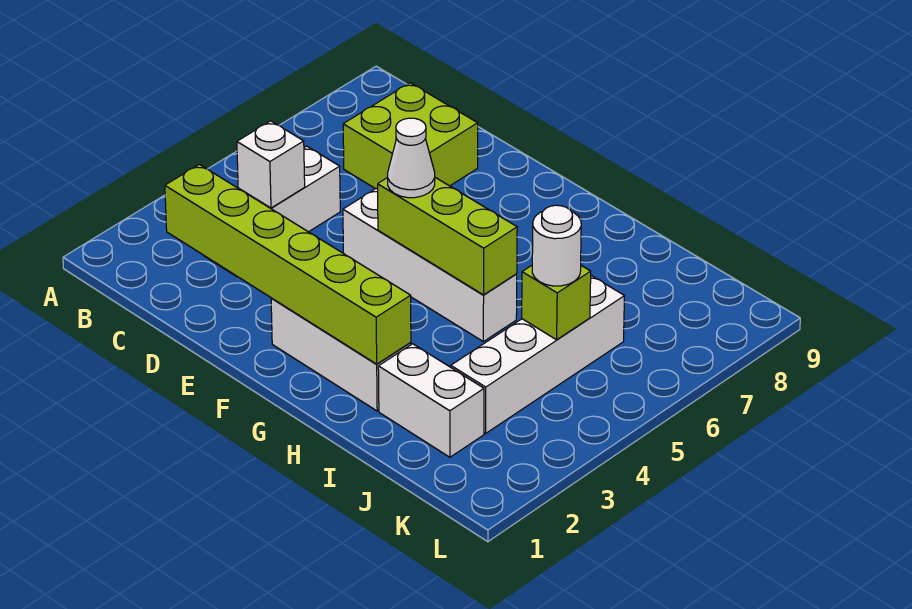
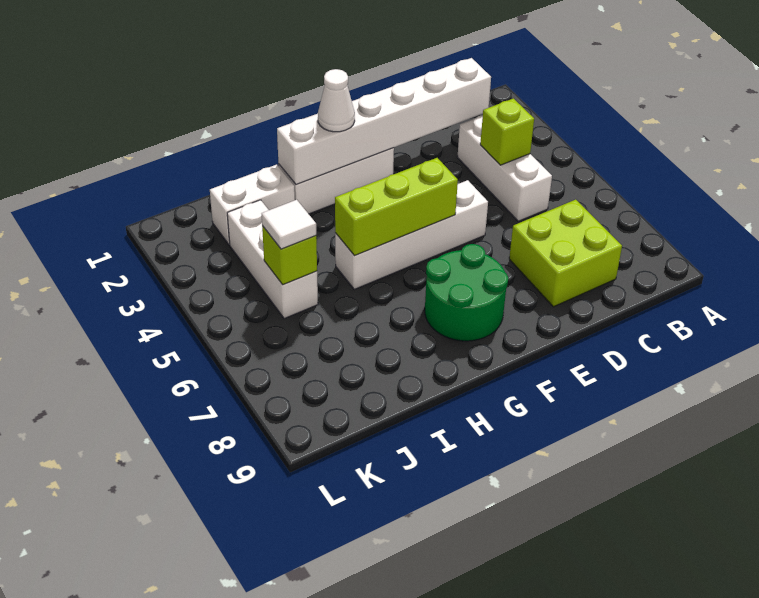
lime brick C2:H2 level 2 -> white brick C2:H2 level 2
white brick C4 level 2 -> lime brick C4 level 2
white cone F5 level 3 -> white cone G2 level 3
none -> green round brick F7:G8 level 1
white brick J3:J6 level 1 -> white brick J3:J5 level 1
white round brick J5 level 3 -> white tile J5 level 3

